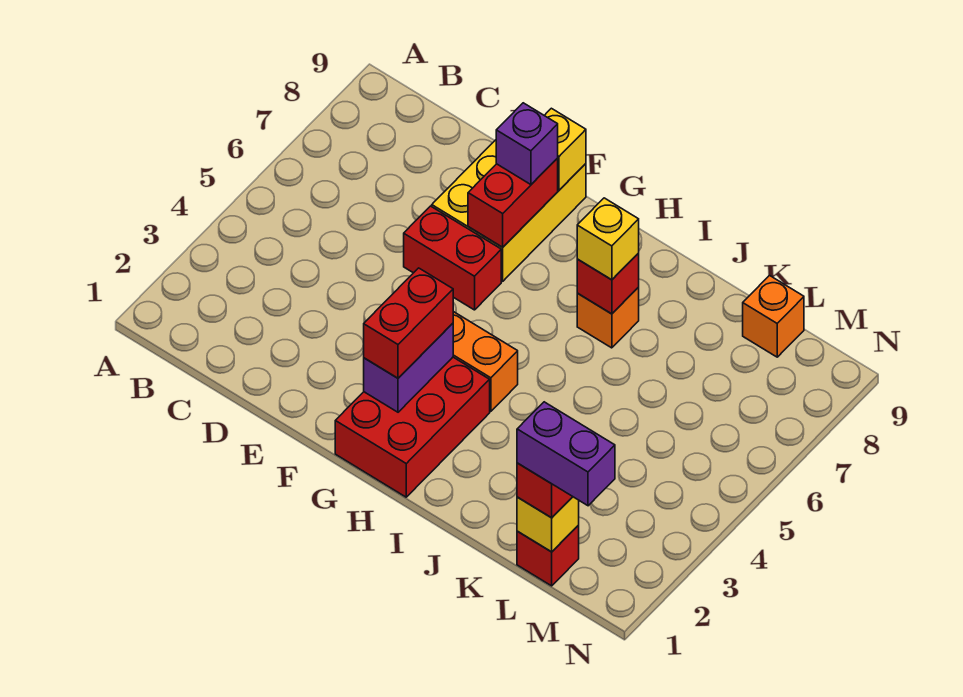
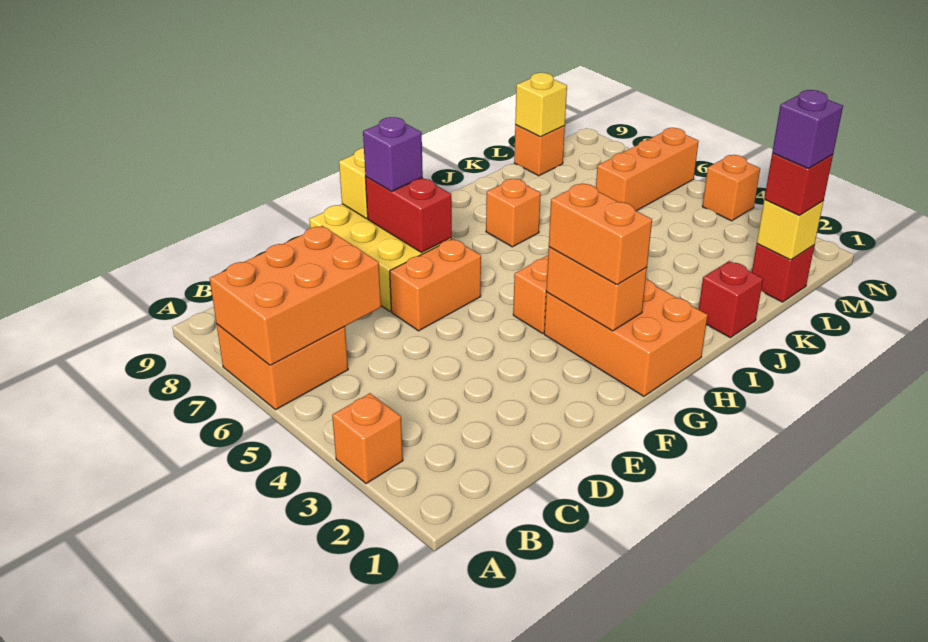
none -> orange brick A3 level 1
none -> orange brick A6:B7 level 1
none -> orange brick A6:C7 level 2
red brick E6:F6 level 1 -> orange brick E6:F6 level 1
red brick G1:H3 level 1 -> orange brick G1:H3 level 1
purple brick G2:G3 level 2 -> orange brick G2:G3 level 2
red brick G2:G3 level 3 -> orange brick G2:G3 level 3
red brick I7 level 2 -> red brick J1 level 1
yellow brick I7 level 3 -> yellow brick L9 level 2
purple brick L1:M1 level 4 -> purple brick L1 level 4
none -> orange brick L6:N6 level 1
none -> orange brick N4 level 1

